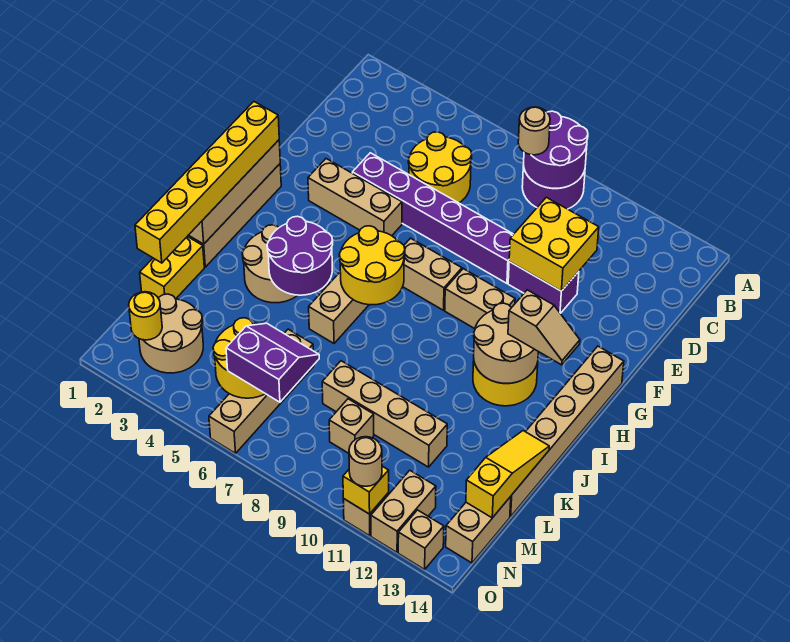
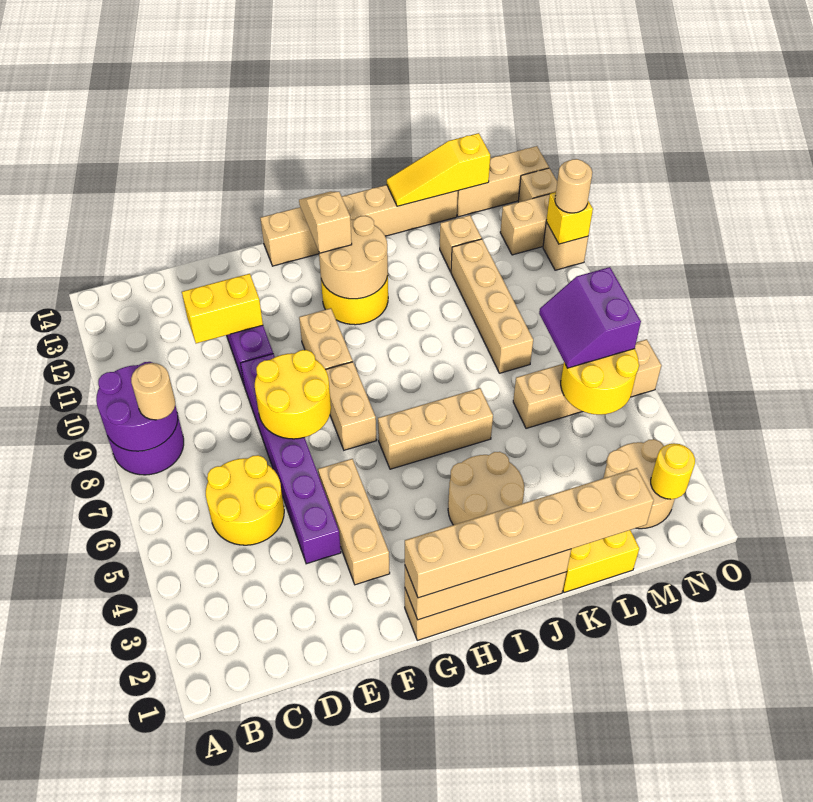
yellow brick D10:E11 level 2 -> yellow brick D11:E11 level 2
yellow brick G1:L1 level 3 -> tan brick G1:L1 level 3
yellow round brick H6:I7 level 2 -> yellow round brick E7:F8 level 2
purple round brick I4:J5 level 2 -> none
tan brick M9 level 1 -> tan brick L12 level 1
tan brick M14:N14 level 1 -> tan brick M14:O14 level 1

